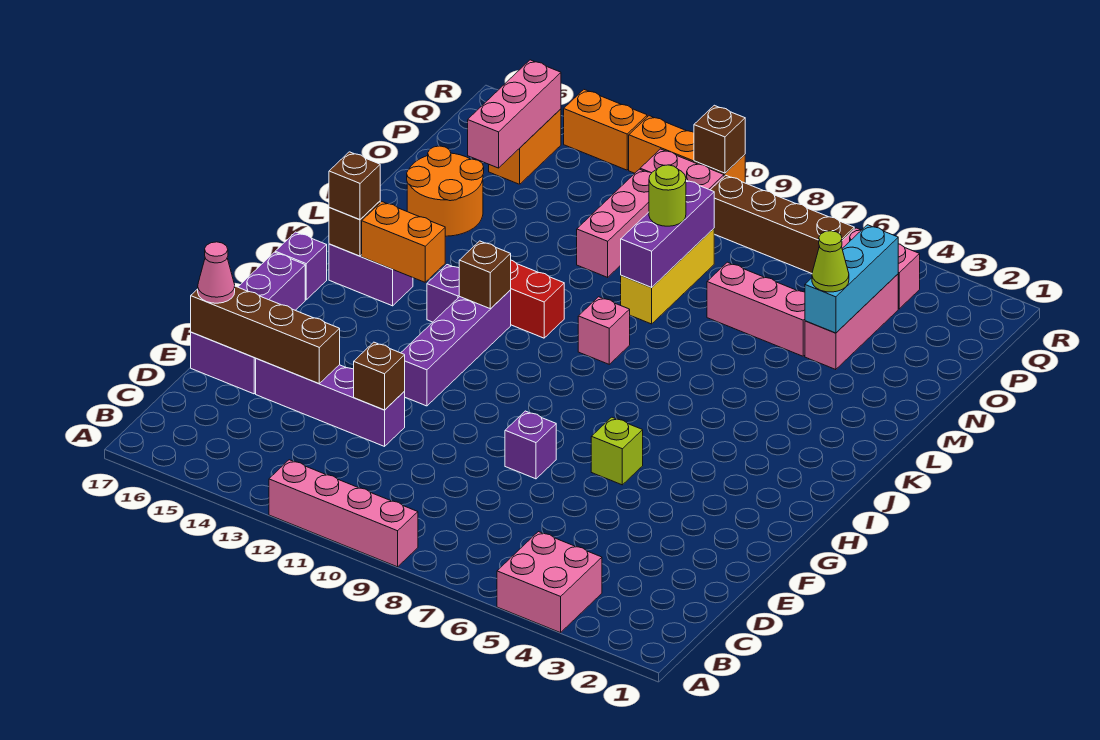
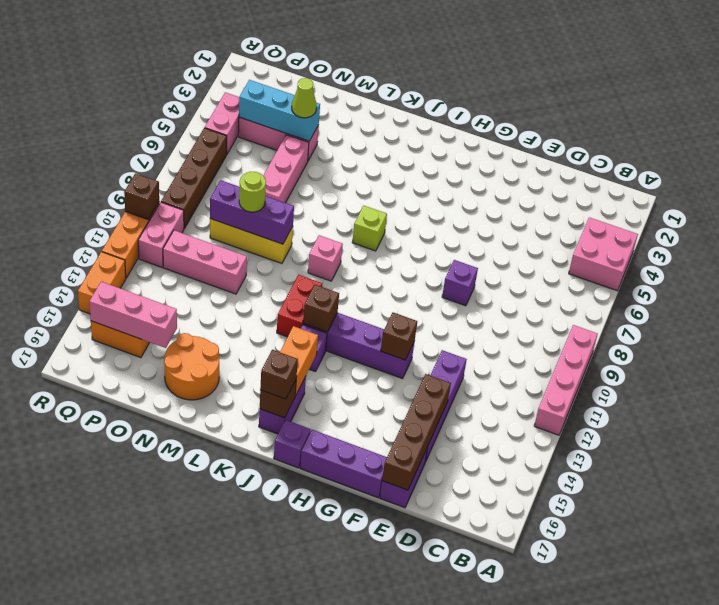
brown brick E12 level 2 -> brown brick G12 level 2
pink cone E17 level 3 -> none
lime brick G6 level 1 -> lime brick J7 level 1

